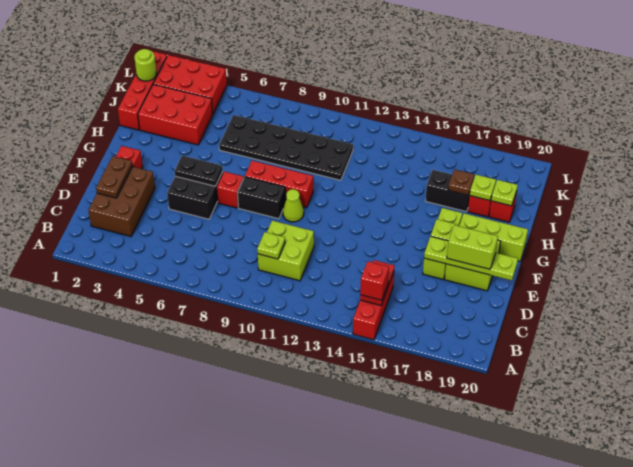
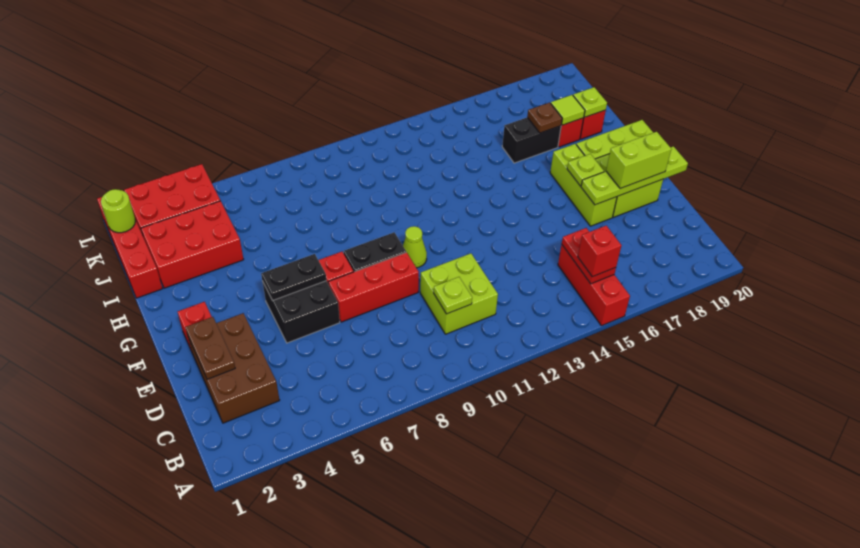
red brick G8:G10 level 1 -> red brick E7:E9 level 1
black plate I6:J11 level 1 -> none
lime plate I18 level 2 -> lime tile I18 level 2

